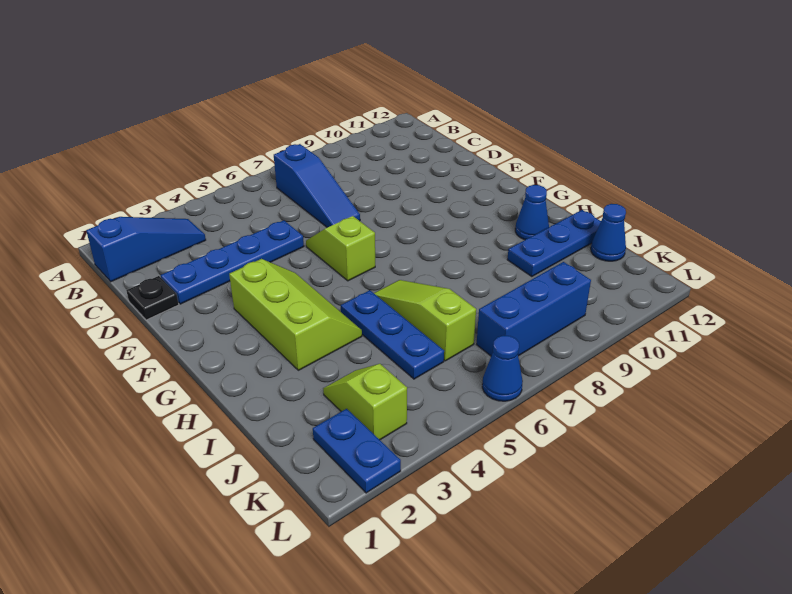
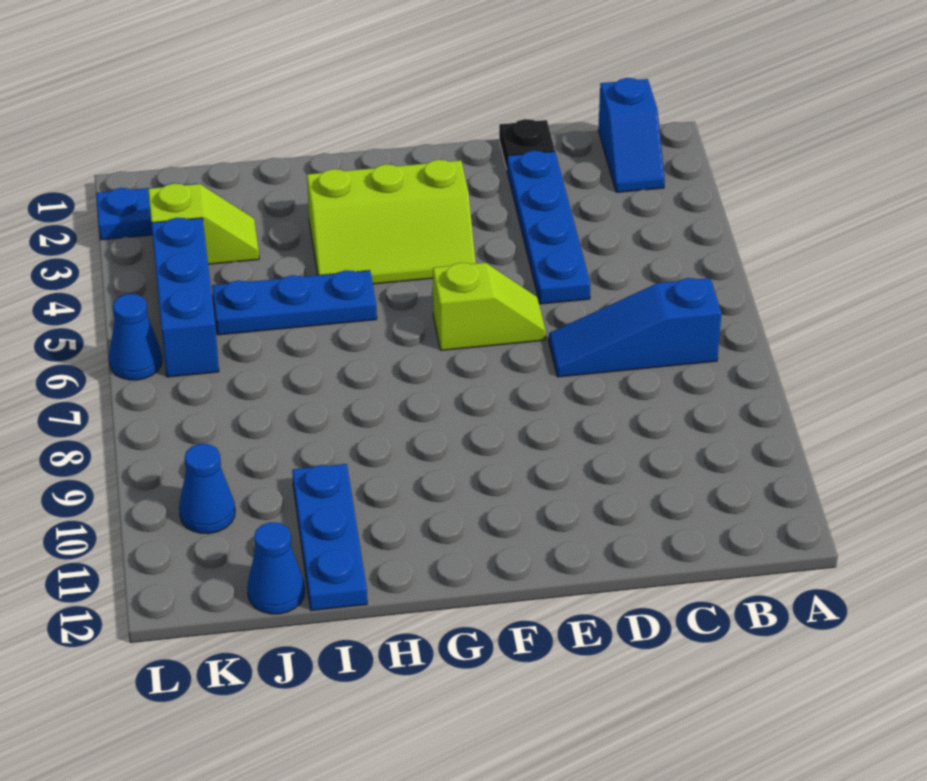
blue slope B1:B3 level 1 top 1 -> blue slope B1:B2 level 1 top 1
lime slope H6:J6 level 1 top J -> none
blue cone H11 level 1 -> blue cone K10 level 1
blue brick K7:K9 level 1 -> blue brick K4:K6 level 1

